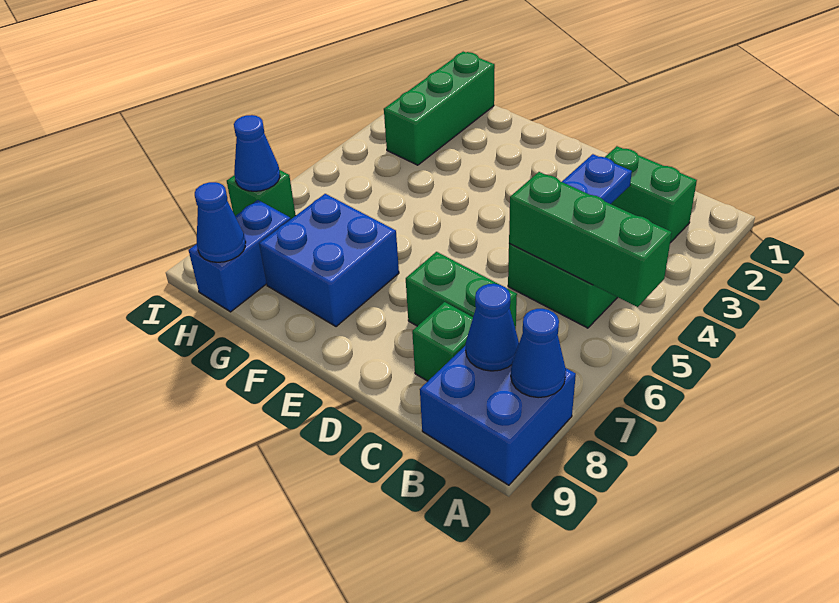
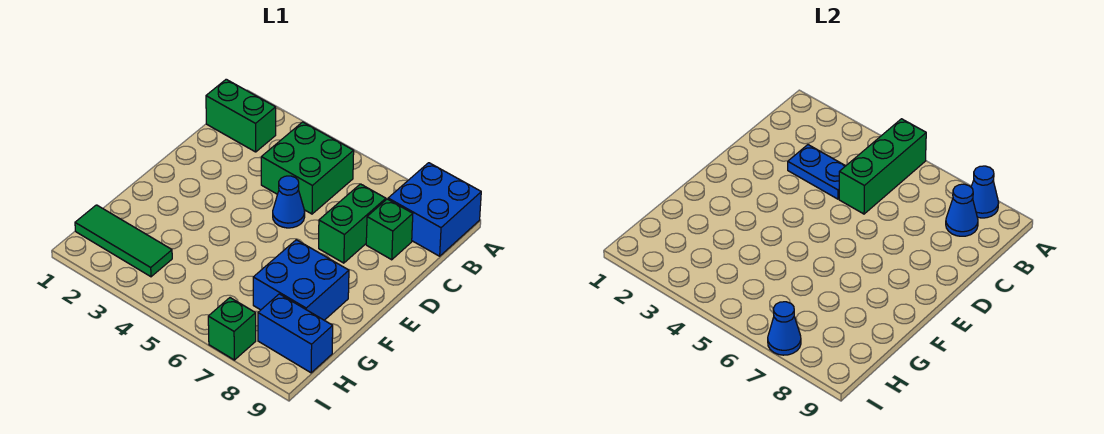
green brick B2:C2 level 1 -> green brick B1:B2 level 1
green brick H1:H3 level 1 -> green tile H1:H3 level 1
blue cone H9 level 2 -> blue cone D5 level 1

